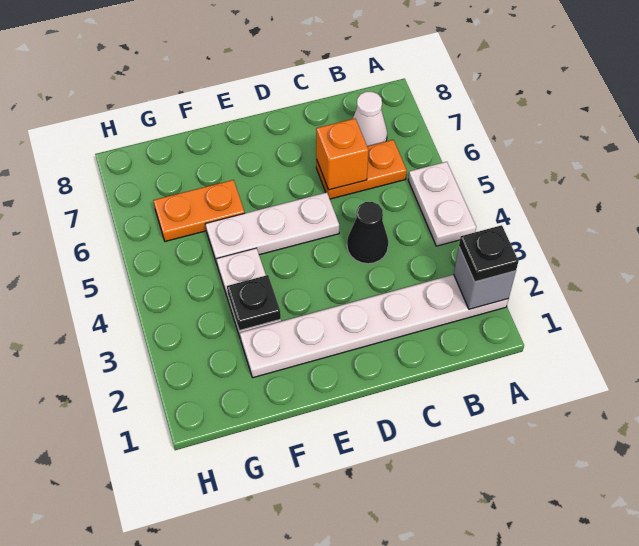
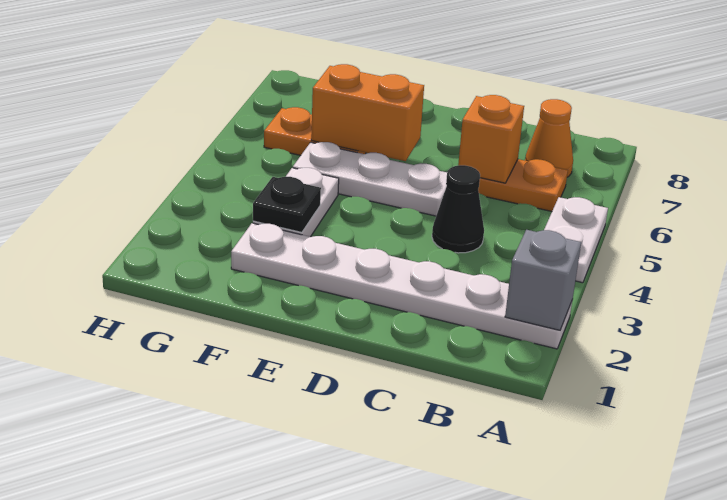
black plate A2 level 3 -> none
white cone B7 level 1 -> orange cone B7 level 1
none -> orange brick E6:F6 level 2

